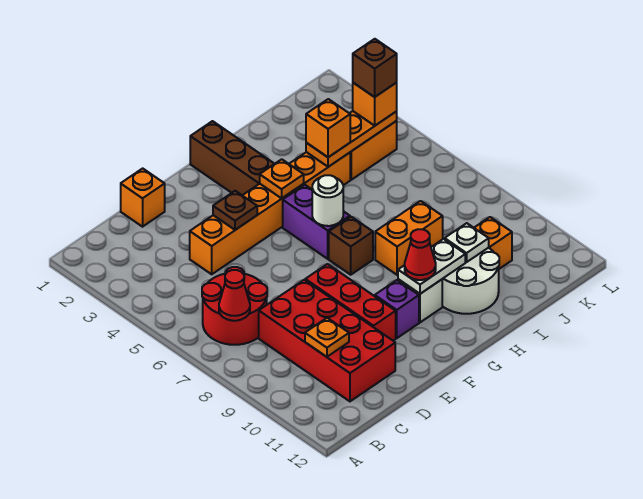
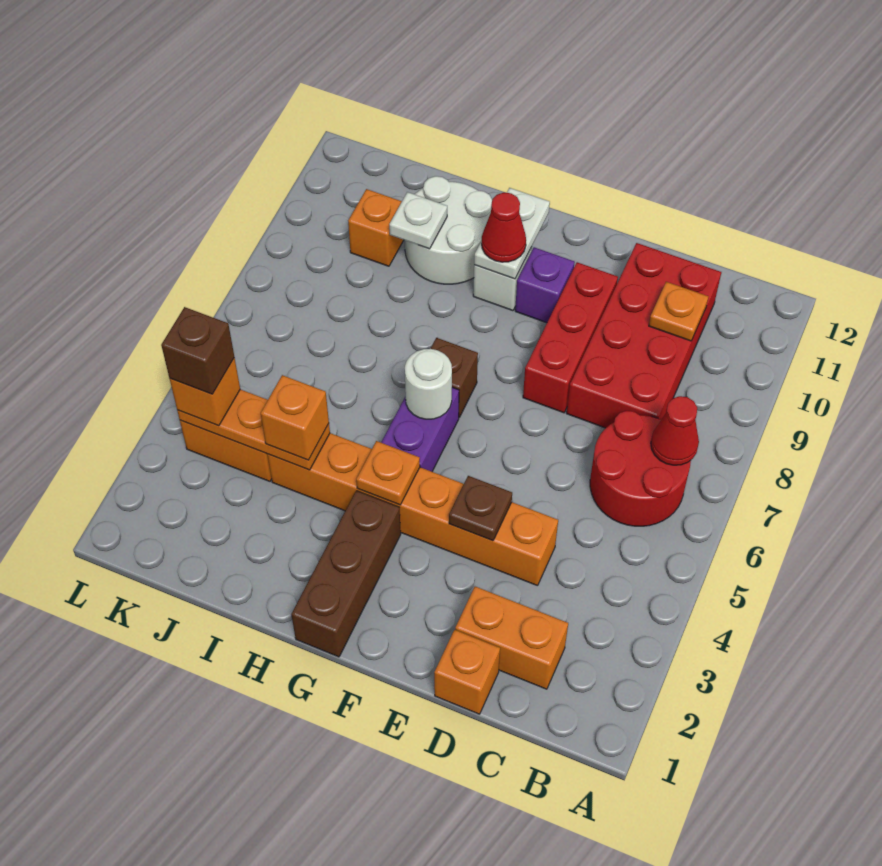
white plate G10:H10 level 2 -> white plate G10:G11 level 2
orange brick H8:I8 level 1 -> orange brick C2:D2 level 1

